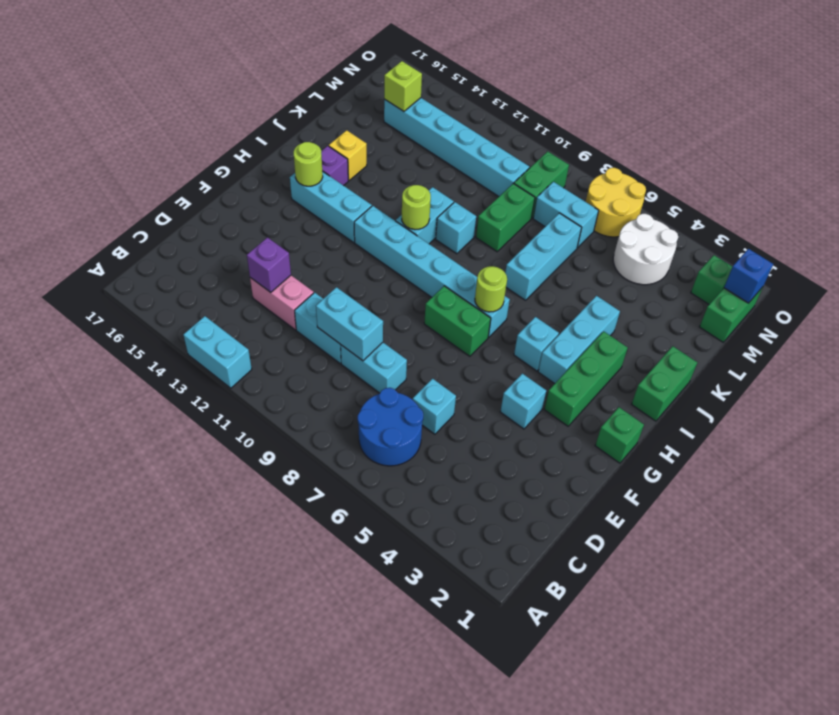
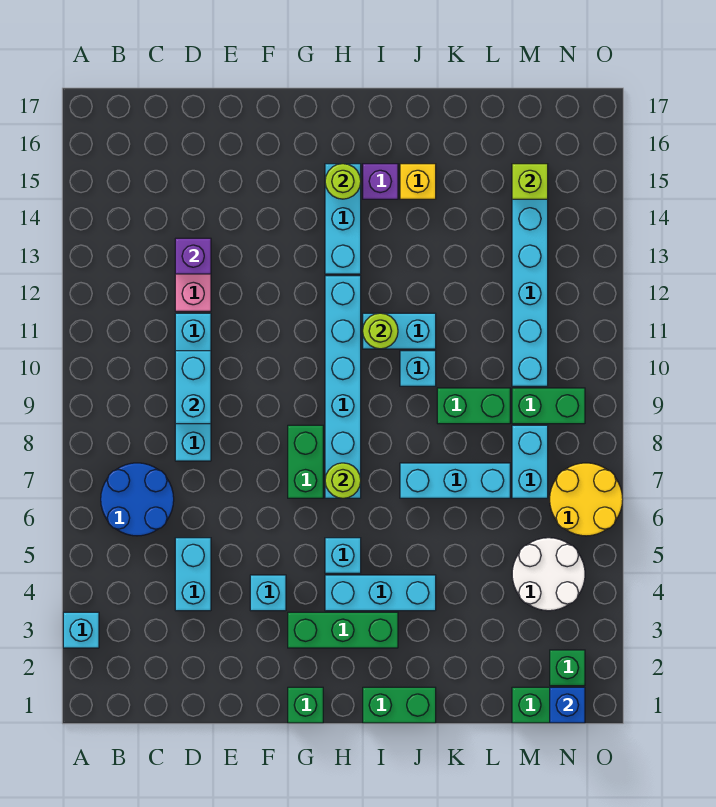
cyan brick A12:A13 level 1 -> cyan brick D4:D5 level 1
cyan brick D6 level 1 -> cyan brick A3 level 1

